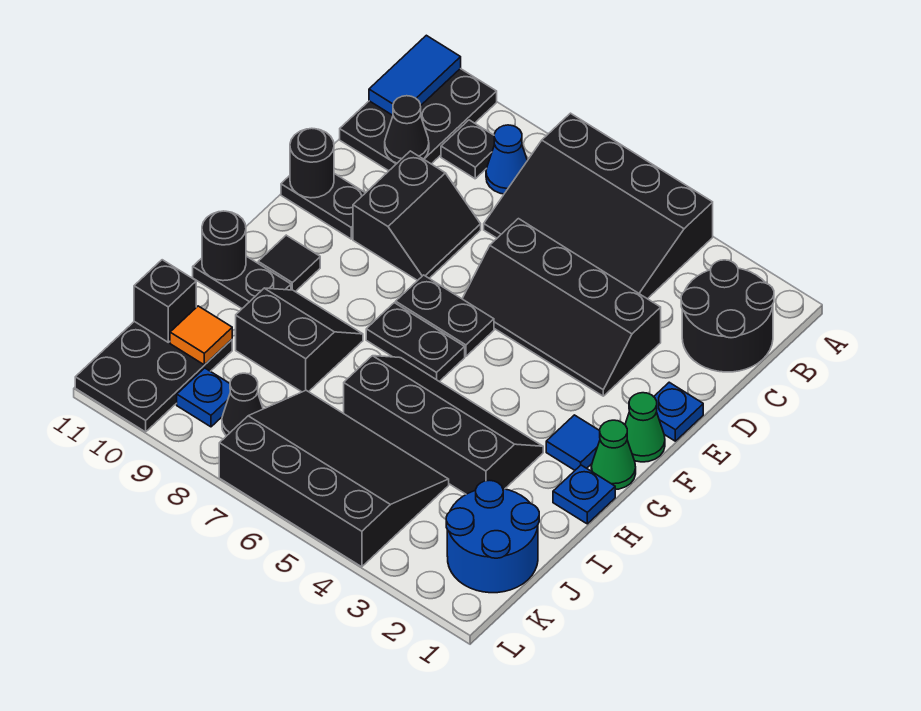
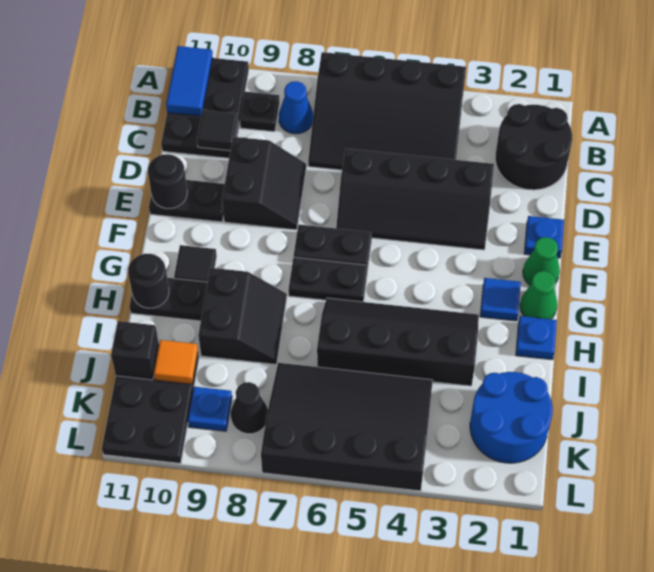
black cone C10 level 2 -> black tile C10 level 2
black slope H8:I9 level 1 top I -> black slope H8:I9 level 1 top 9

